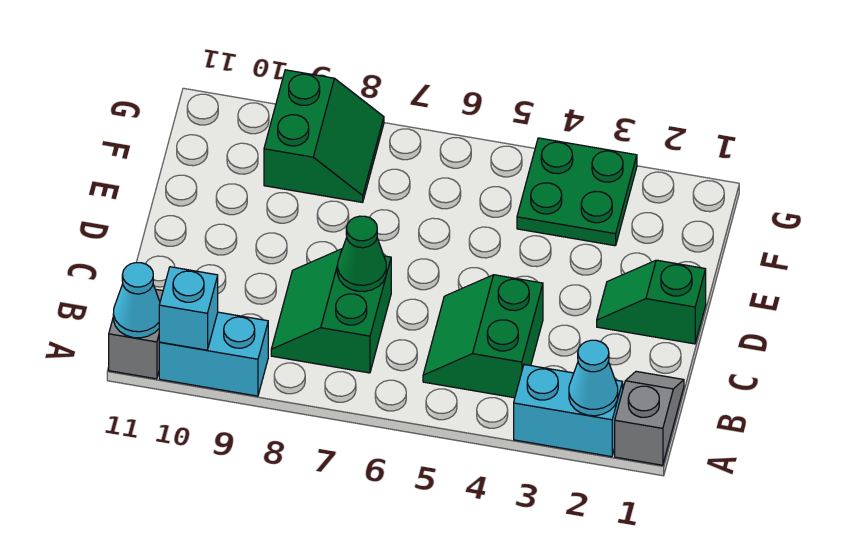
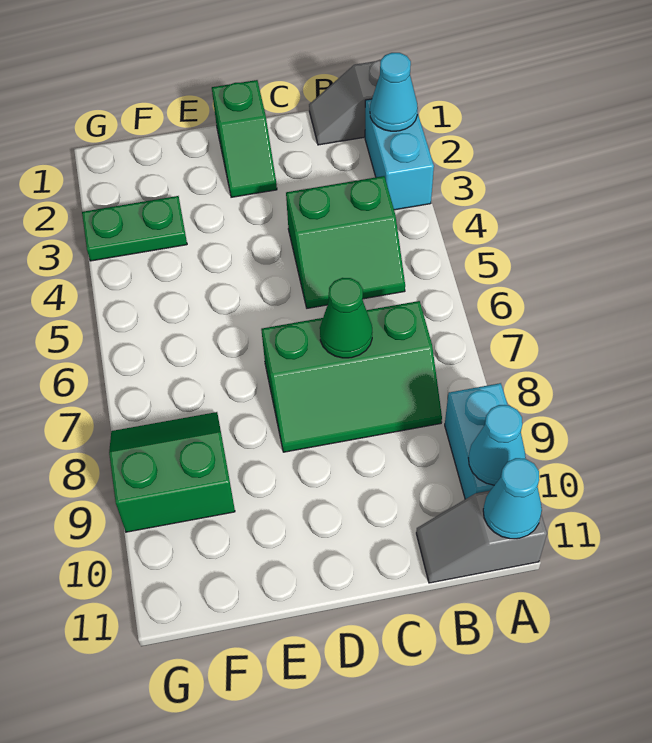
cyan brick A10 level 2 -> cyan cone A10 level 2
green slope B7:C8 level 1 top 7 -> green slope B7:D8 level 1 top 7
green plate F3:G4 level 1 -> green plate F3:G3 level 1

